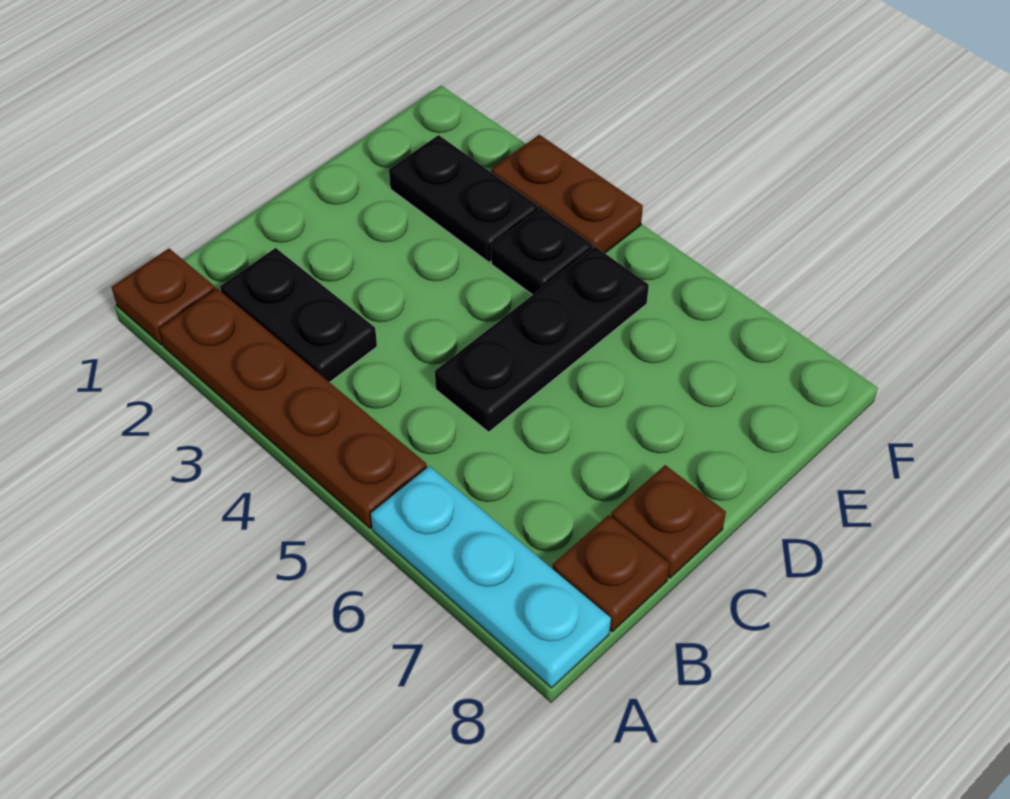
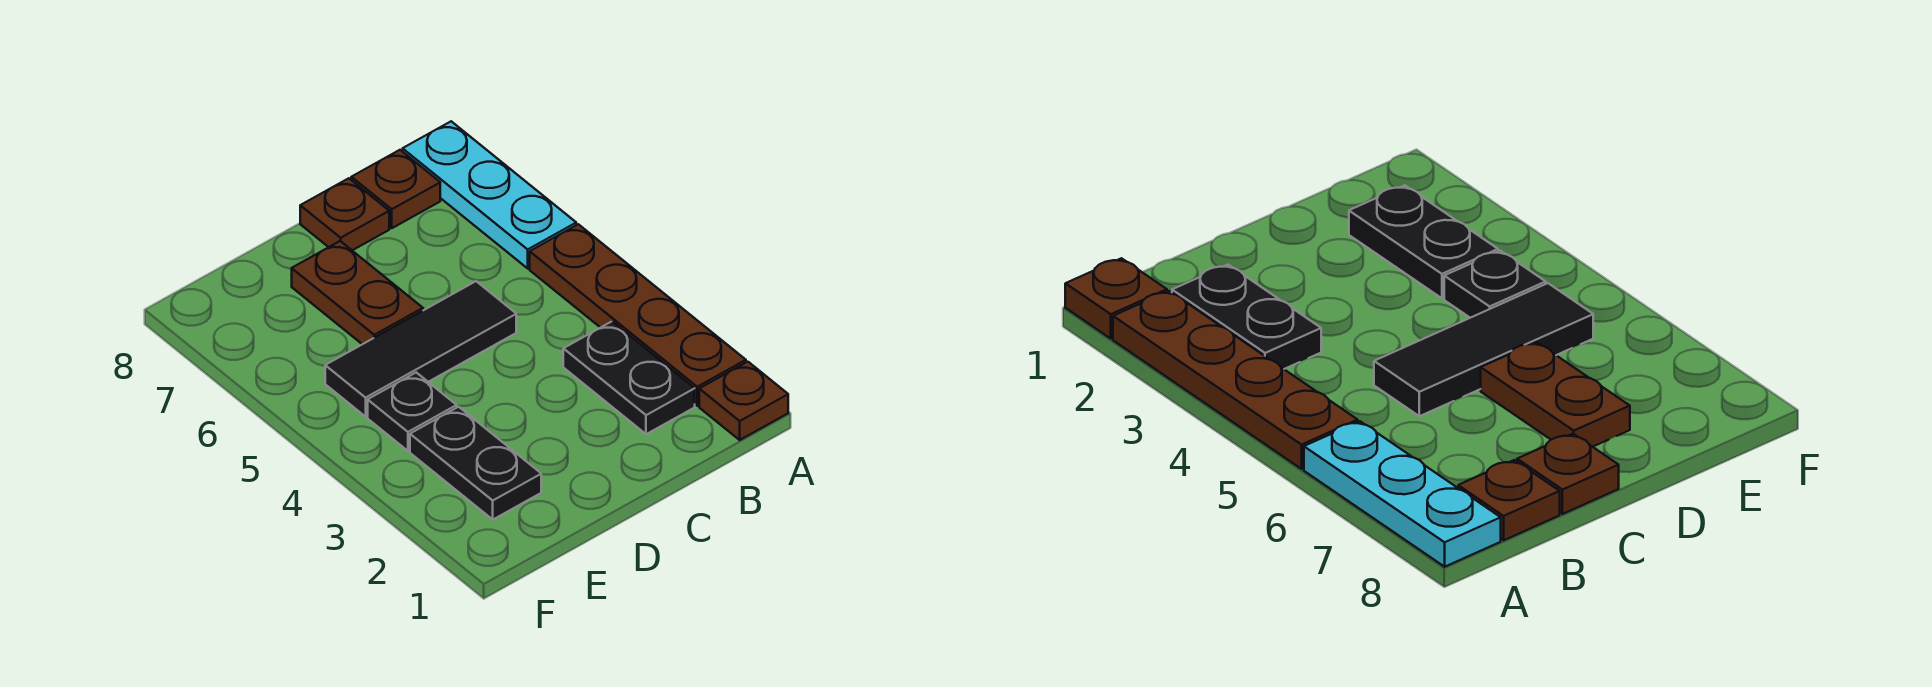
black plate C5:E5 level 1 -> black tile C5:E5 level 1
brown plate F3:F4 level 1 -> brown plate D6:D7 level 1

